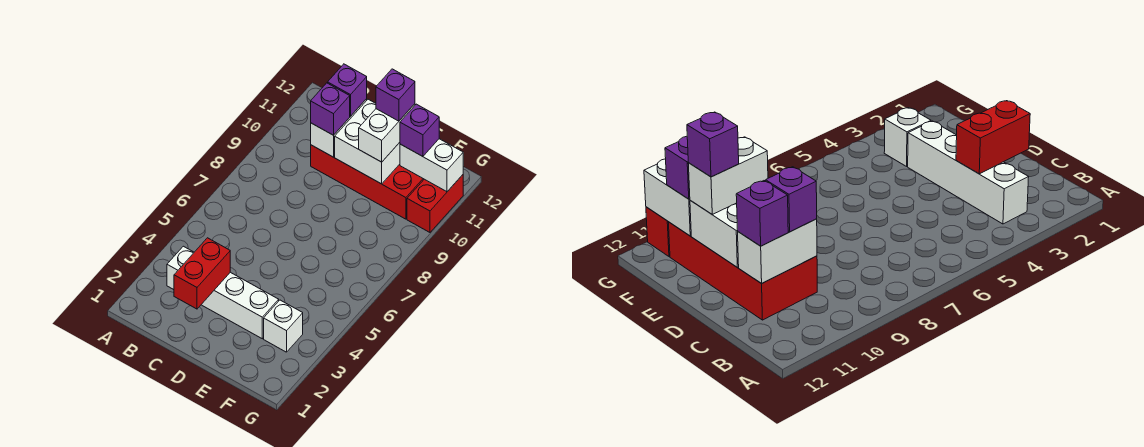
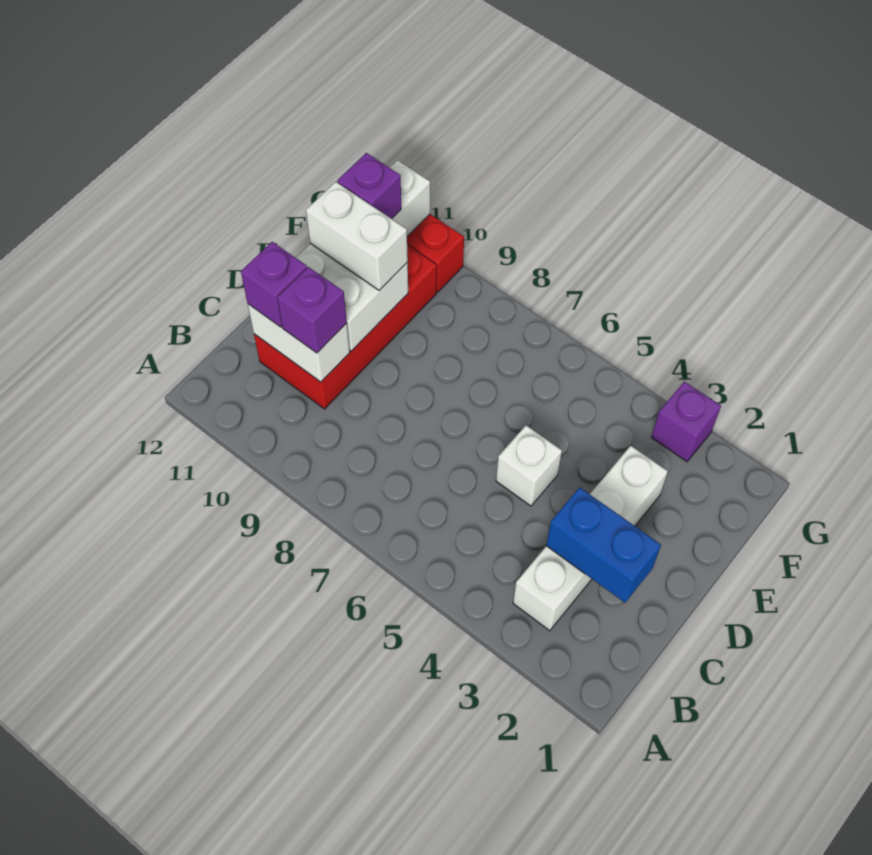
red brick C2:C3 level 2 -> blue brick C2:C3 level 2
purple brick E11 level 4 -> purple brick G3 level 1
white brick F3 level 1 -> white brick D5 level 1

